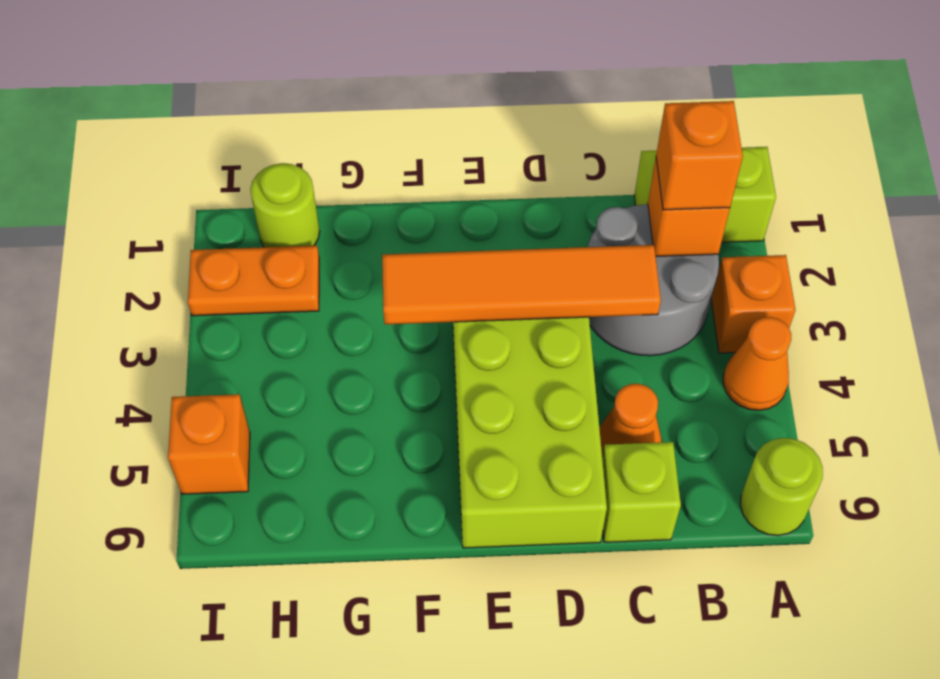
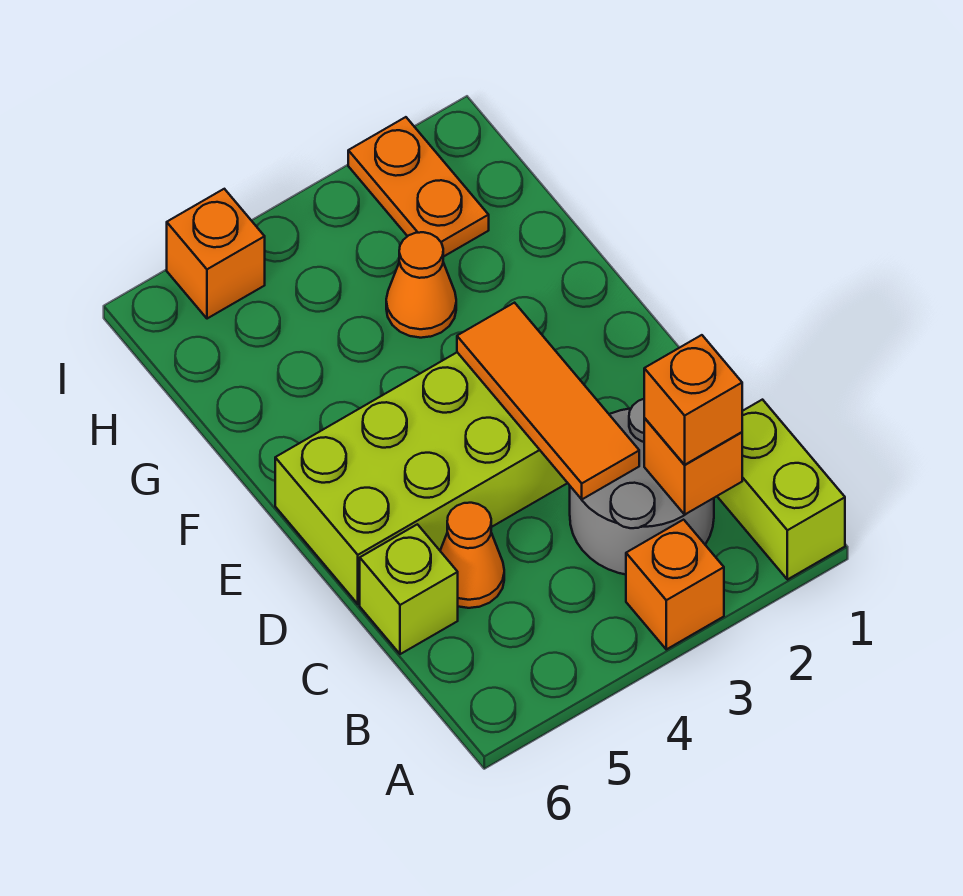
orange cone A4 level 1 -> orange cone G3 level 1
lime round brick A6 level 1 -> none
orange tile C3:F3 level 2 -> orange tile C3:E3 level 2
lime round brick H1 level 1 -> none

